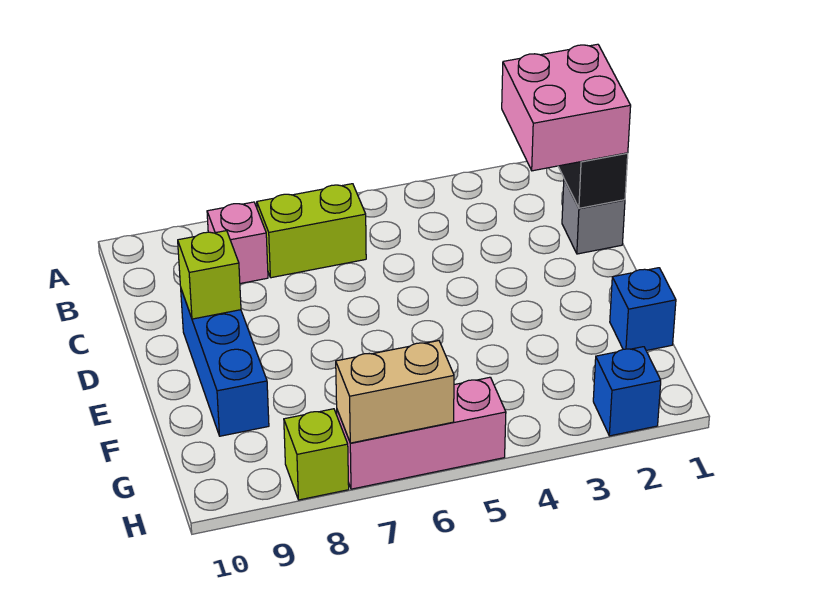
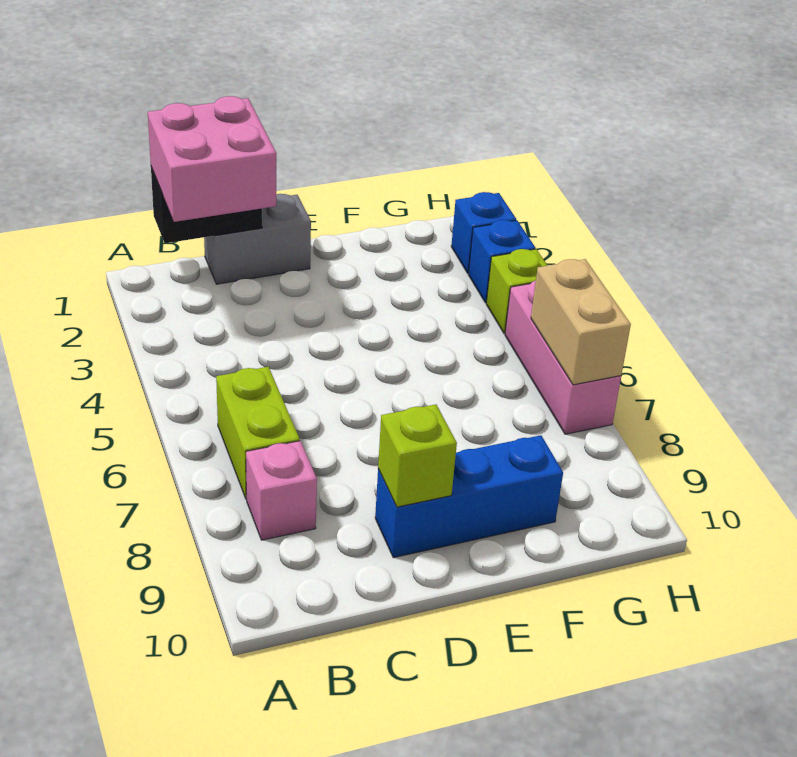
grey brick C1 level 1 -> grey brick C1:D1 level 1
blue brick F1 level 1 -> blue brick H3 level 1
lime brick H8 level 1 -> lime brick H4 level 1

